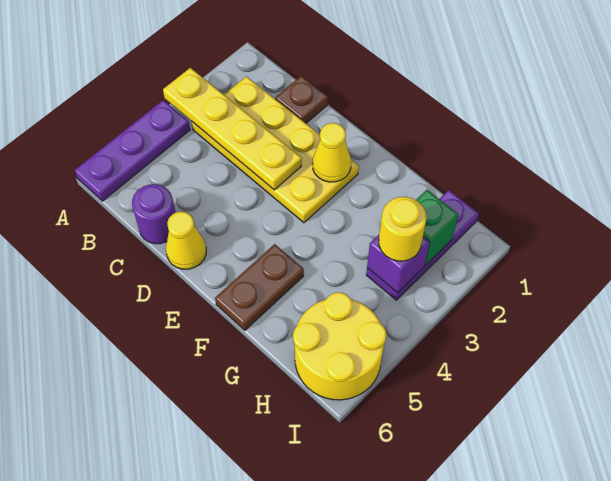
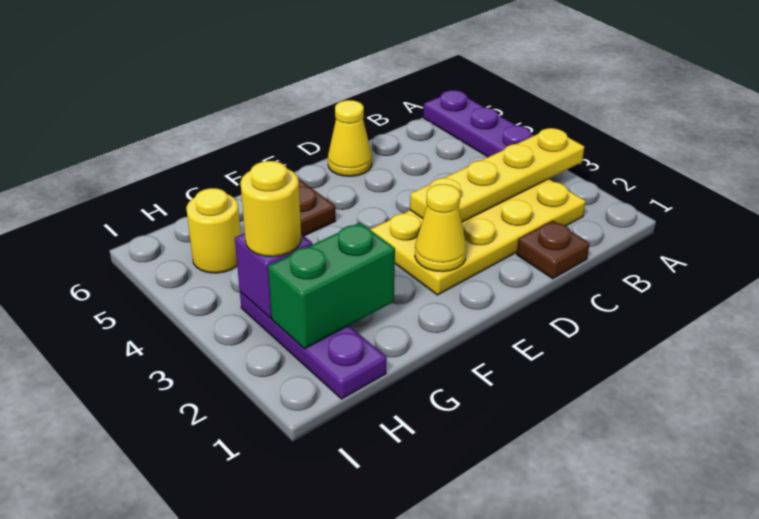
purple round brick C6 level 1 -> none
green brick H2 level 2 -> green brick G2:H2 level 2
yellow round brick H5:I6 level 1 -> yellow round brick H5 level 1

